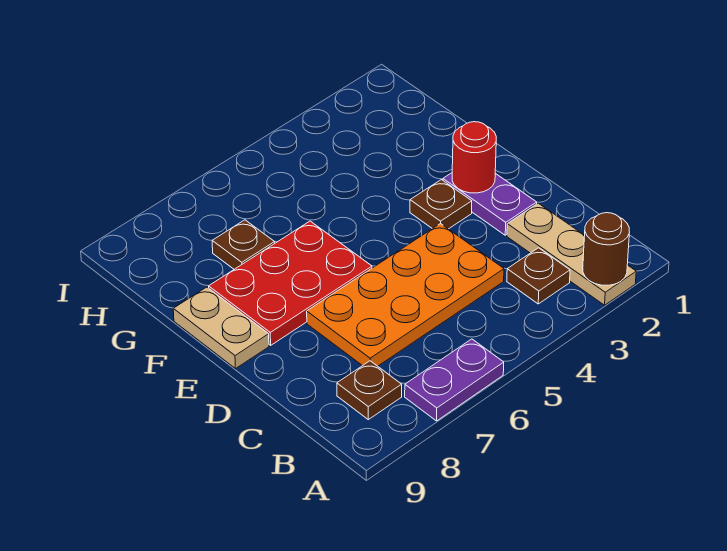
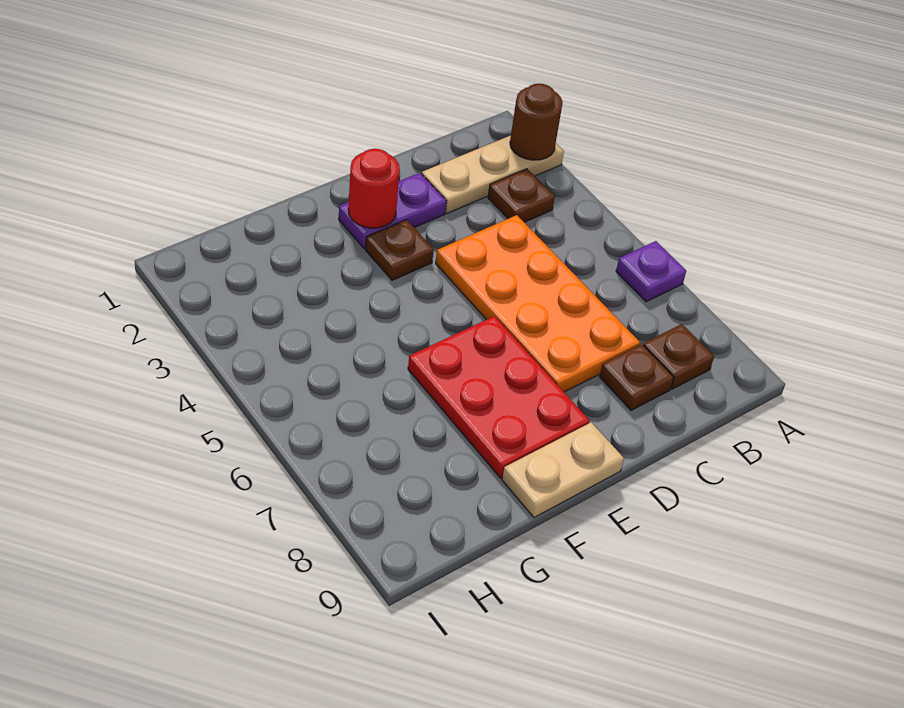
purple plate A6:A7 level 1 -> purple plate A6 level 1
brown plate G7 level 1 -> brown plate C8 level 1

